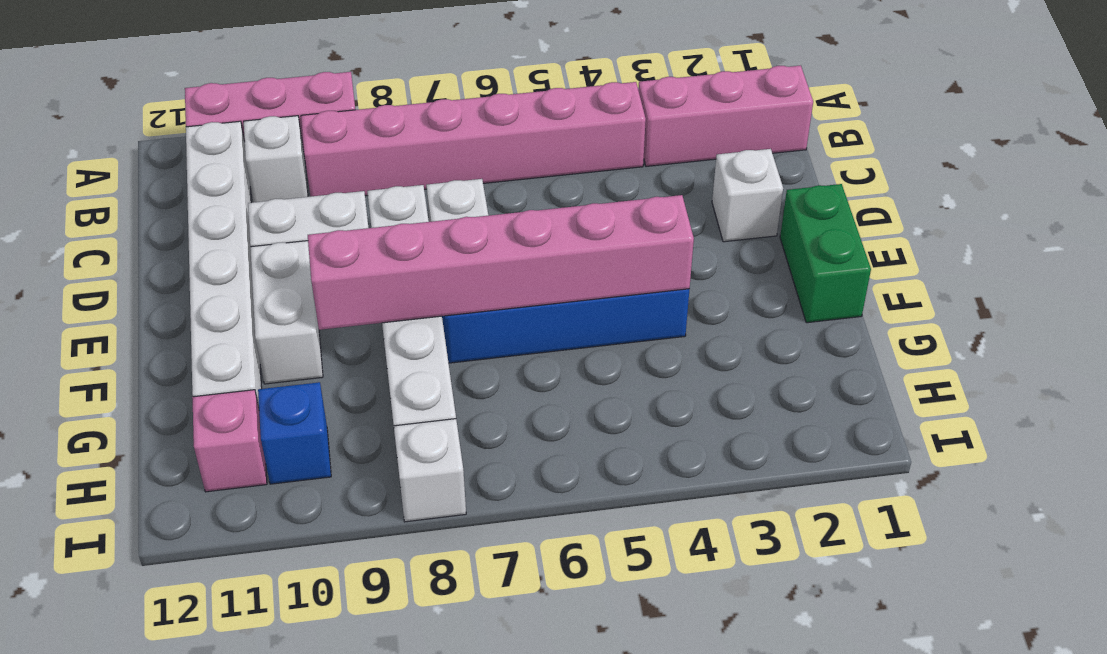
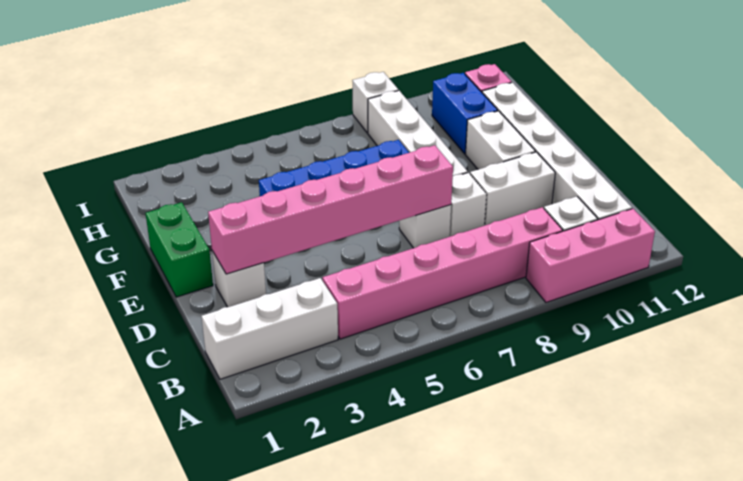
pink brick B1:B3 level 1 -> white brick B1:B3 level 1
pink brick F4:F9 level 2 -> pink brick D2:D7 level 2
blue brick H10 level 1 -> blue brick G10:H10 level 1

